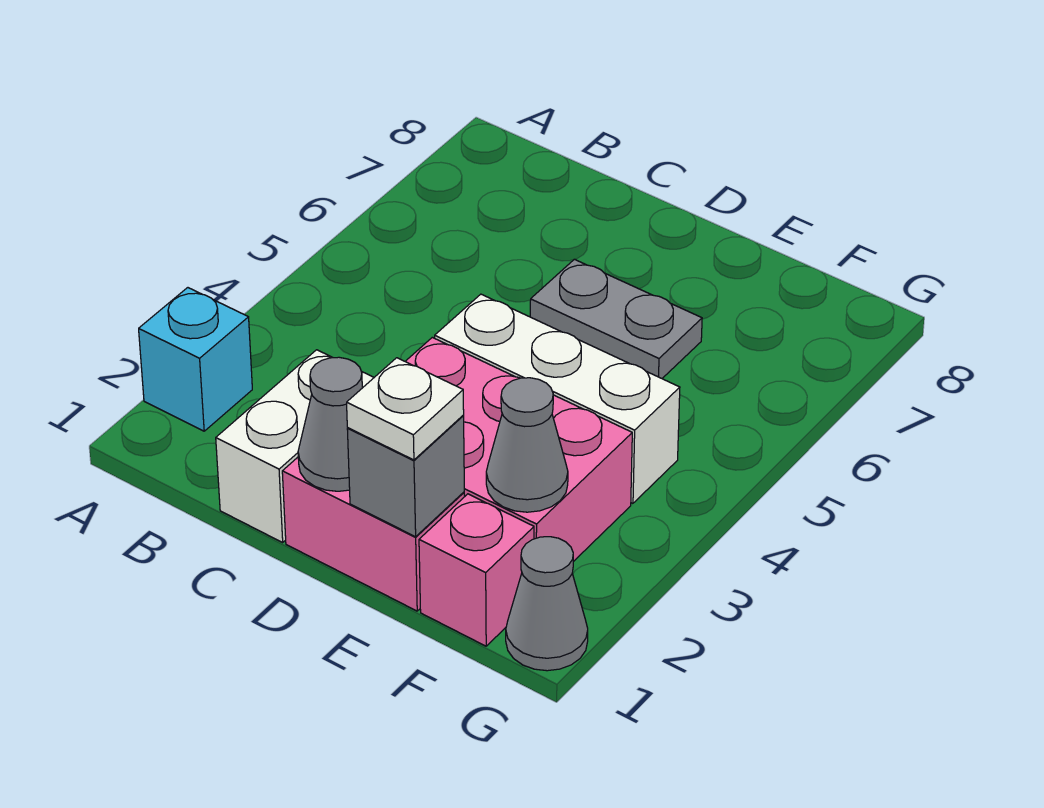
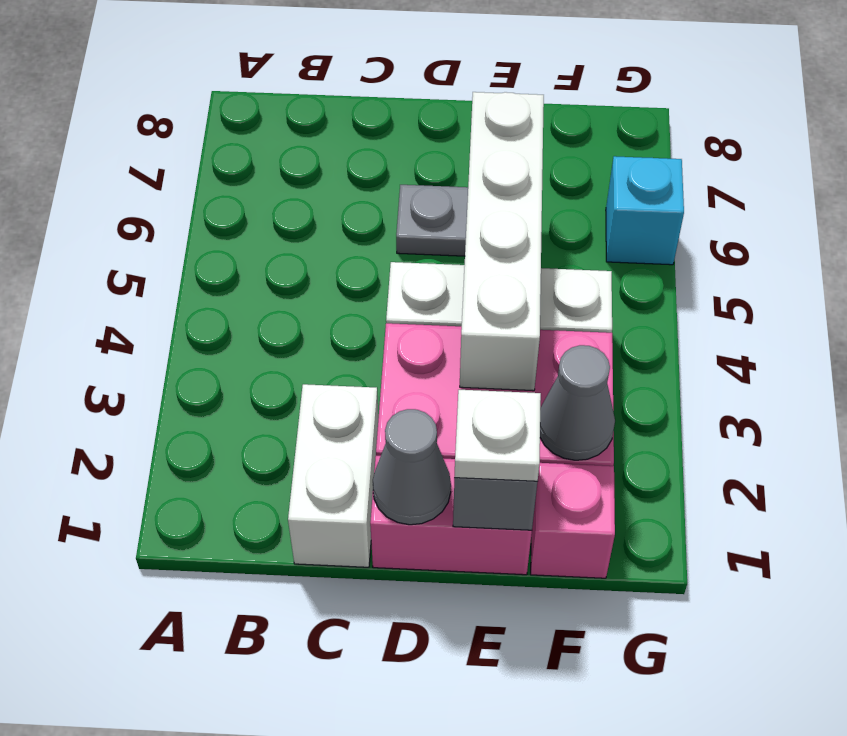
cyan brick A2 level 1 -> cyan brick G6 level 1
none -> white brick E3:E6 level 2
grey cone G1 level 1 -> none

